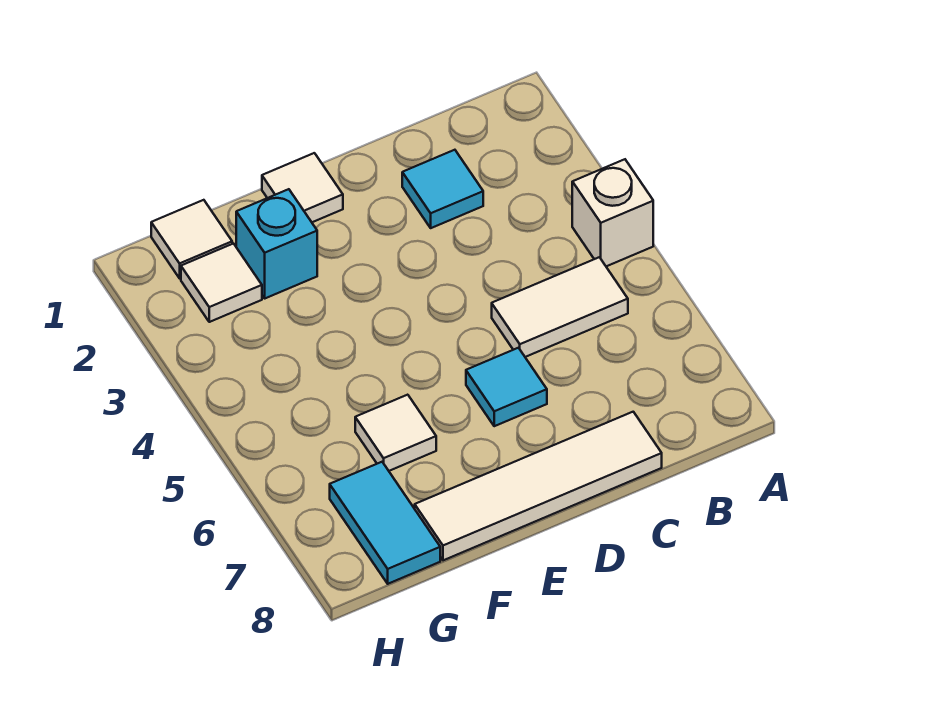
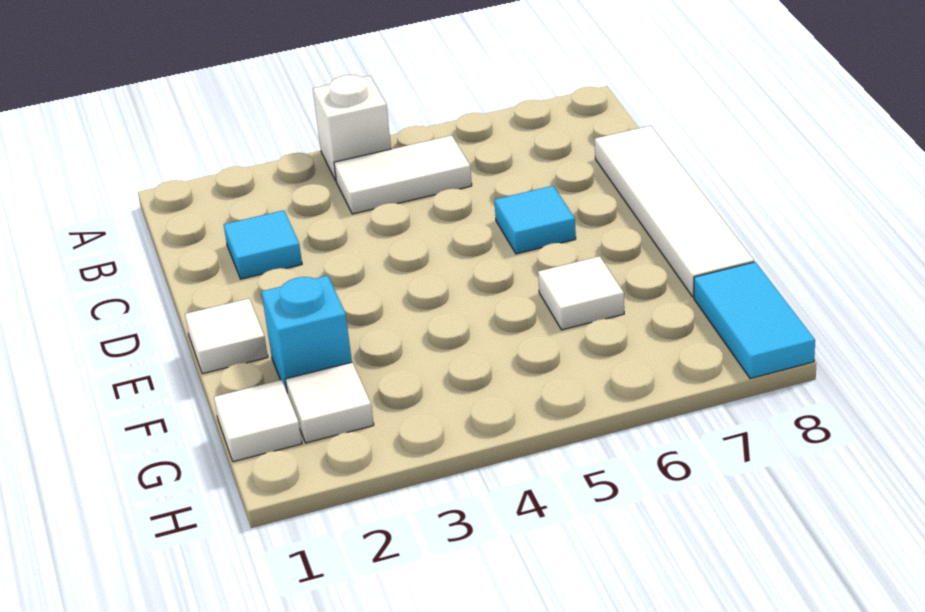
white tile B5:C5 level 1 -> white tile B4:B5 level 1
cyan tile G7:G8 level 1 -> cyan tile G8:H8 level 1

